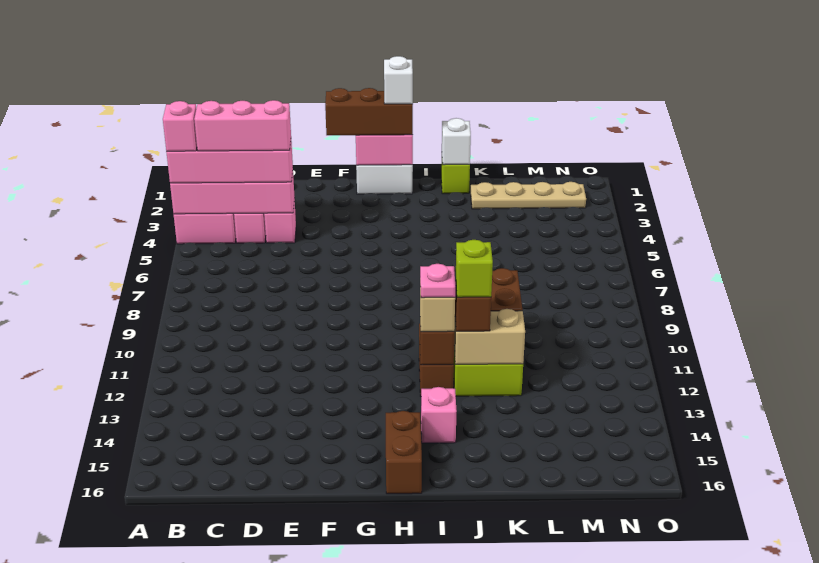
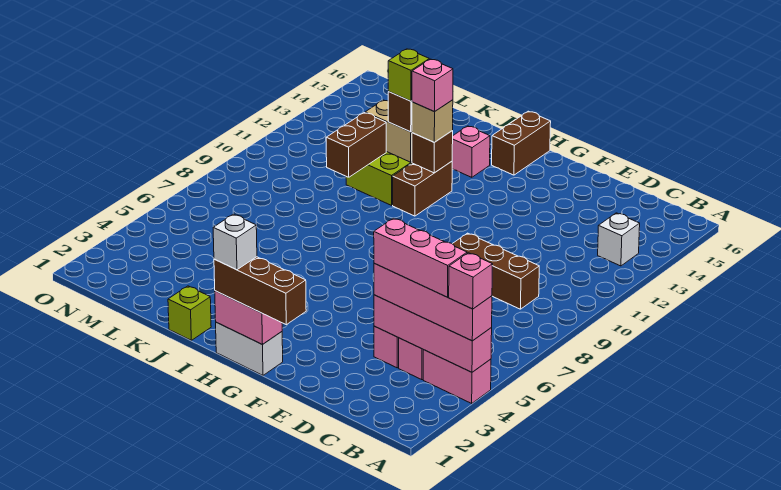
none -> brown brick C9:E9 level 1
pink plate I12 level 4 -> pink brick I12 level 4
white brick J1 level 2 -> white brick B13 level 1
tan plate K2:N2 level 1 -> none

